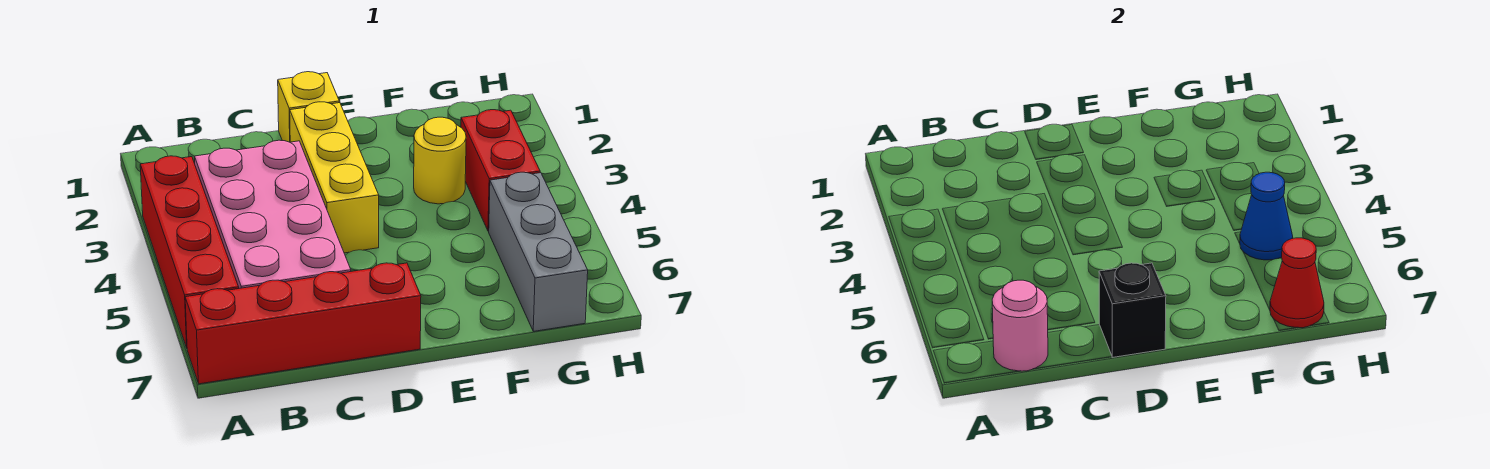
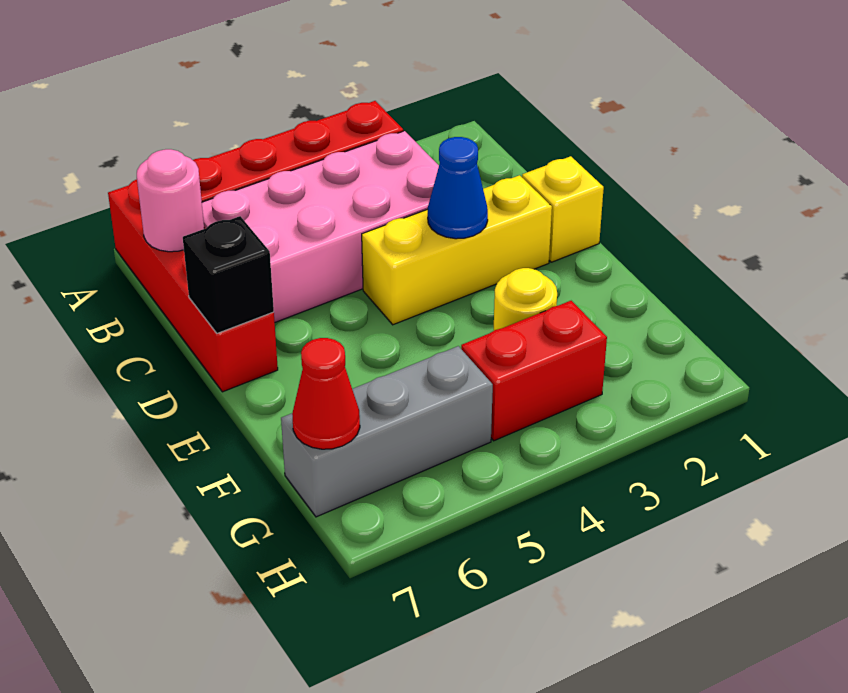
blue cone G5 level 2 -> blue cone D3 level 2

